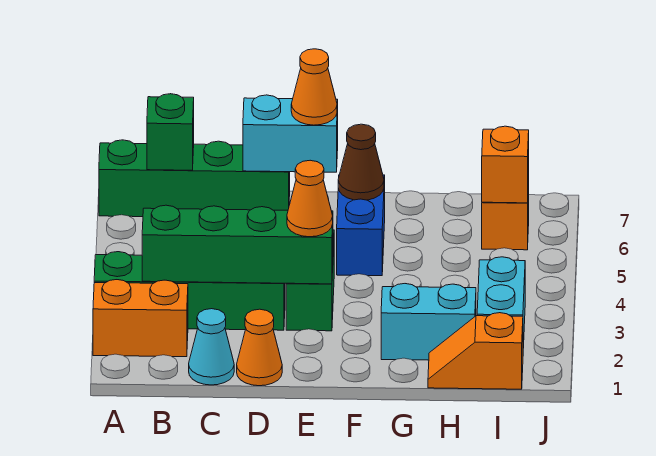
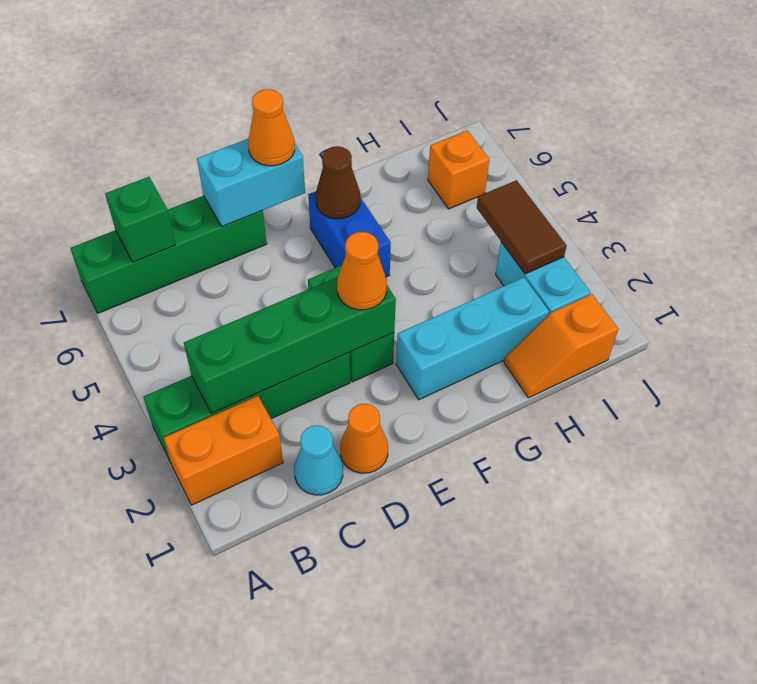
cyan brick G2:H2 level 1 -> cyan brick F2:H2 level 1
none -> brown tile I3:I4 level 2
orange brick I6 level 2 -> none

